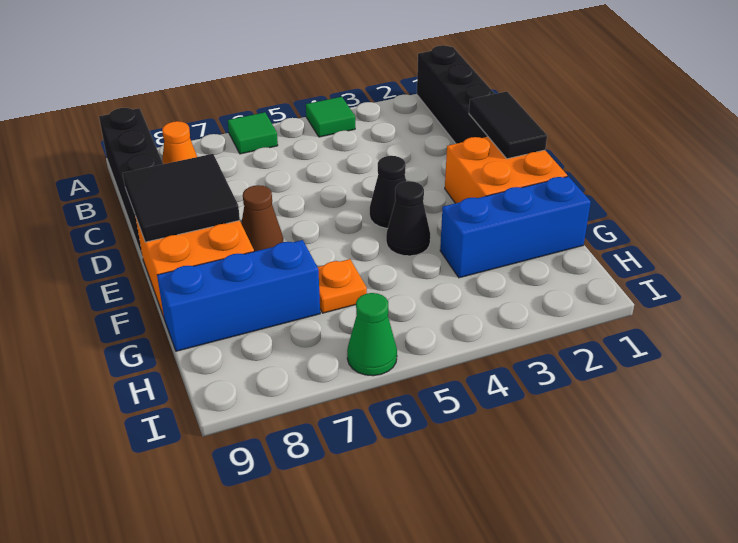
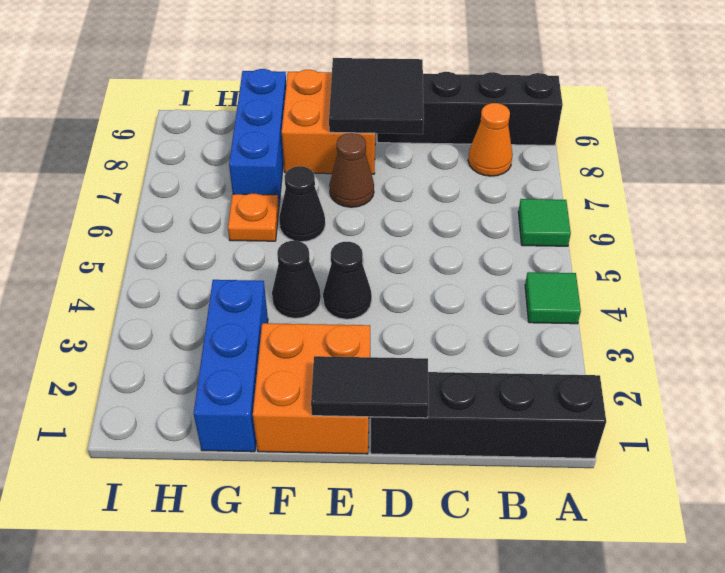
none -> black cone F6 level 1
green cone I6 level 1 -> none

